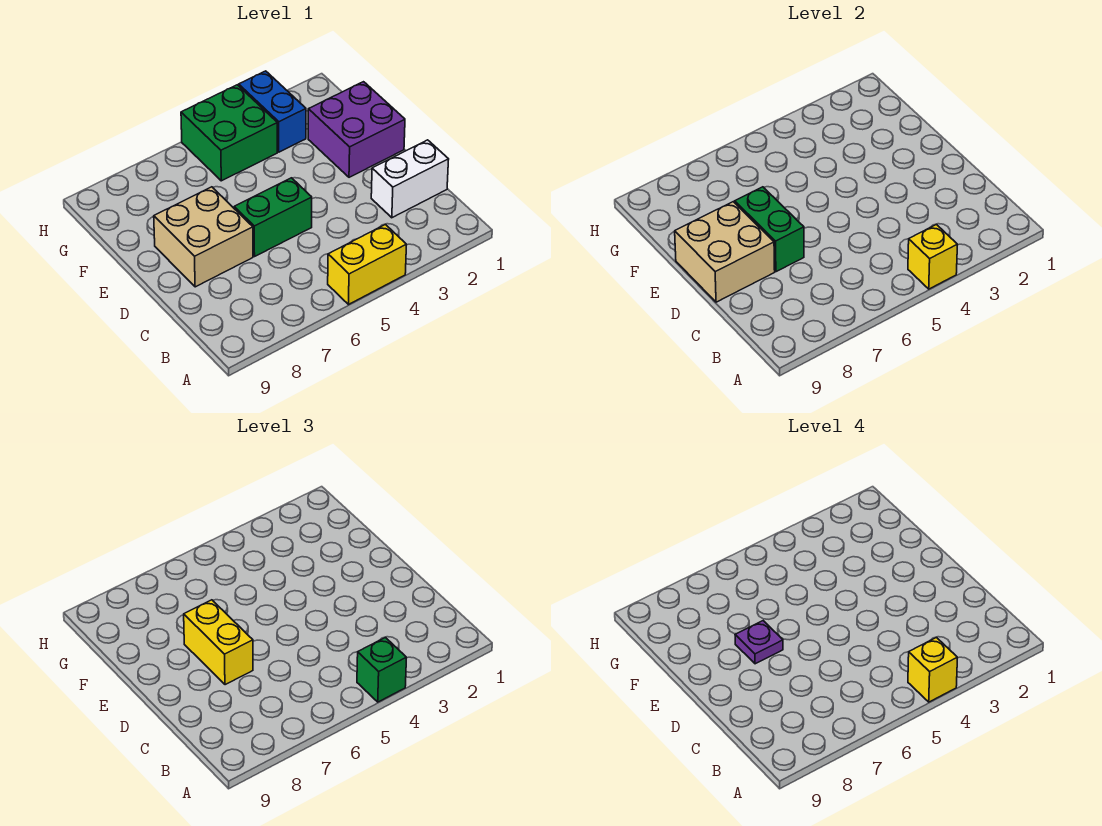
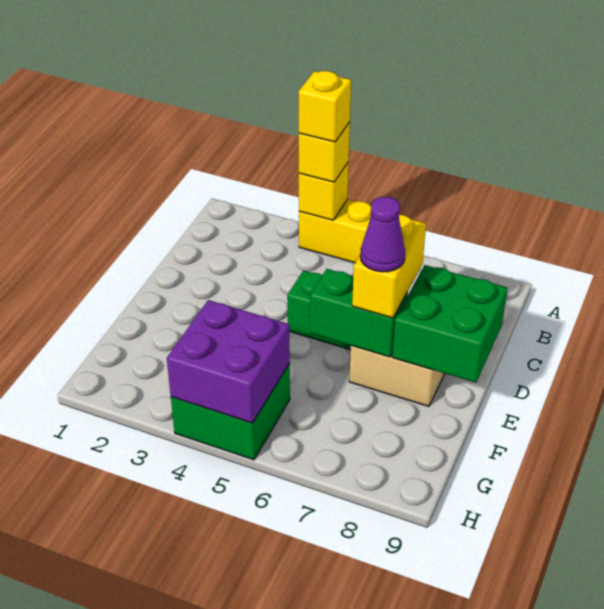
green brick A4 level 3 -> yellow brick A4 level 3
white brick C1:C2 level 1 -> none
green brick D7:E7 level 2 -> green brick E6:E7 level 2
tan brick D8:E9 level 2 -> green brick D8:E9 level 2
purple brick E1:F2 level 1 -> purple brick G4:H5 level 2
purple plate E7 level 4 -> purple cone E7 level 4
blue brick G3:H3 level 1 -> none

